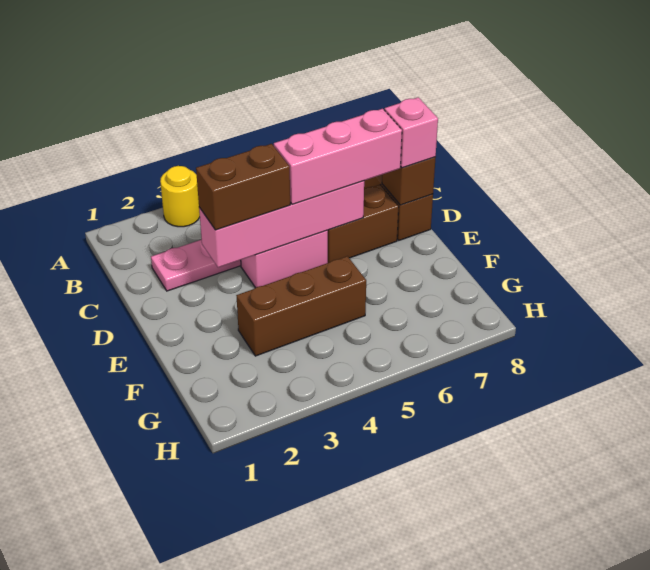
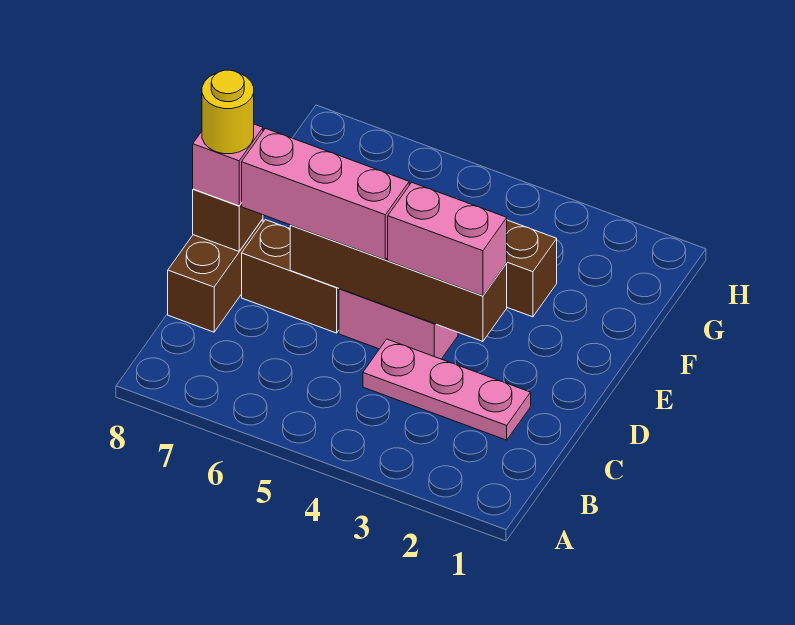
yellow round brick A3 level 1 -> yellow round brick D8 level 4
pink brick D3:D6 level 2 -> brown brick D3:D6 level 2
brown brick D3:D4 level 3 -> pink brick D3:D4 level 3

